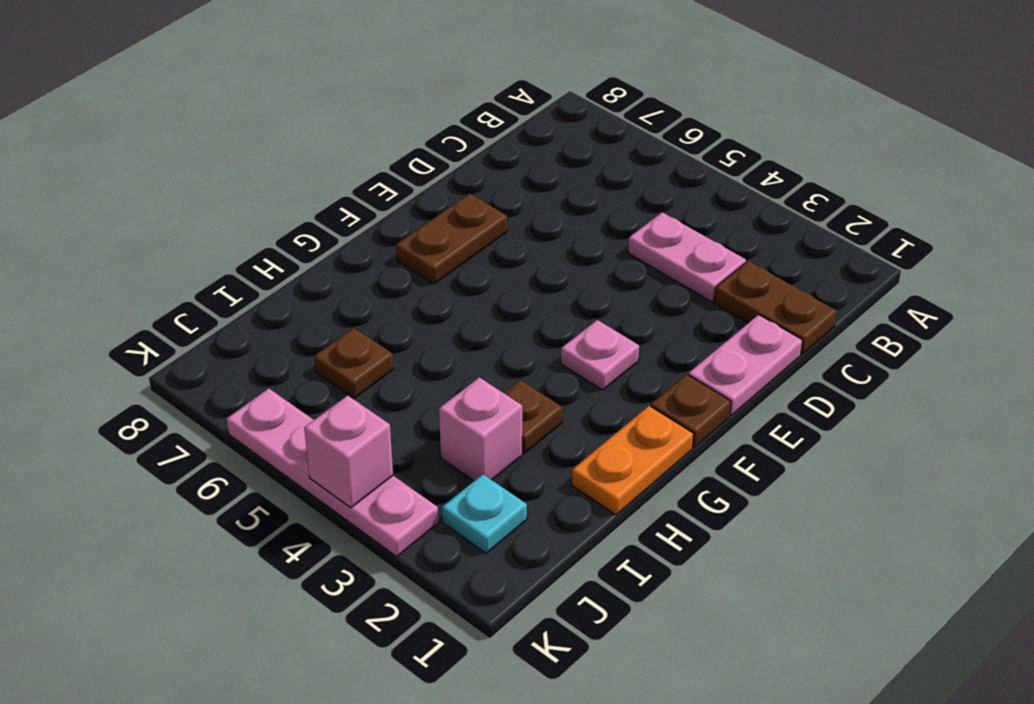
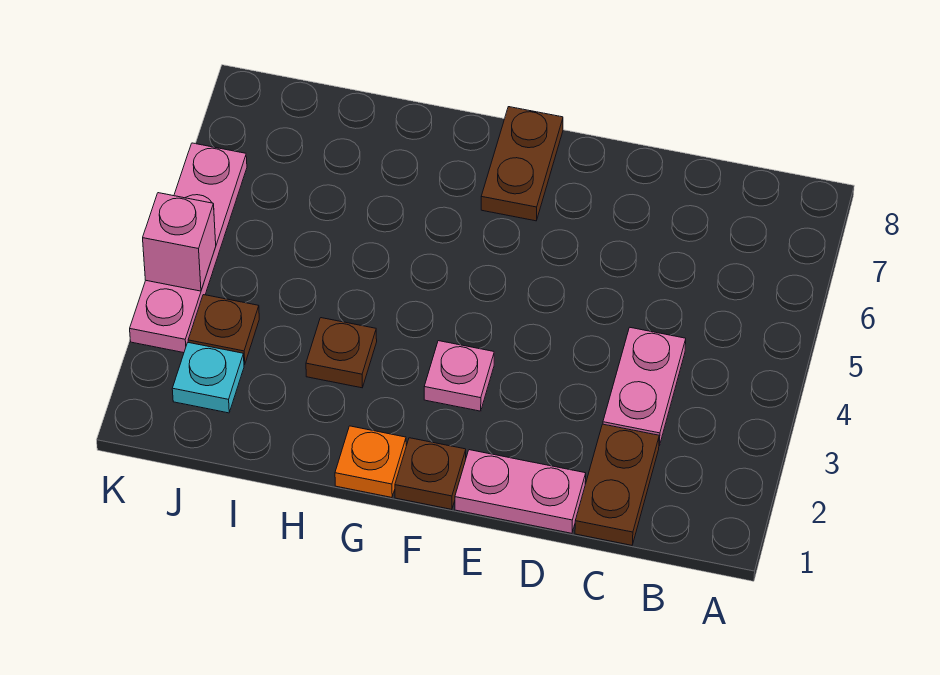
brown plate E7:F7 level 1 -> brown plate F7:F8 level 1
orange plate G1:H1 level 1 -> orange plate G1 level 1
pink brick I3 level 1 -> none
brown plate I6 level 1 -> brown plate J3 level 1

